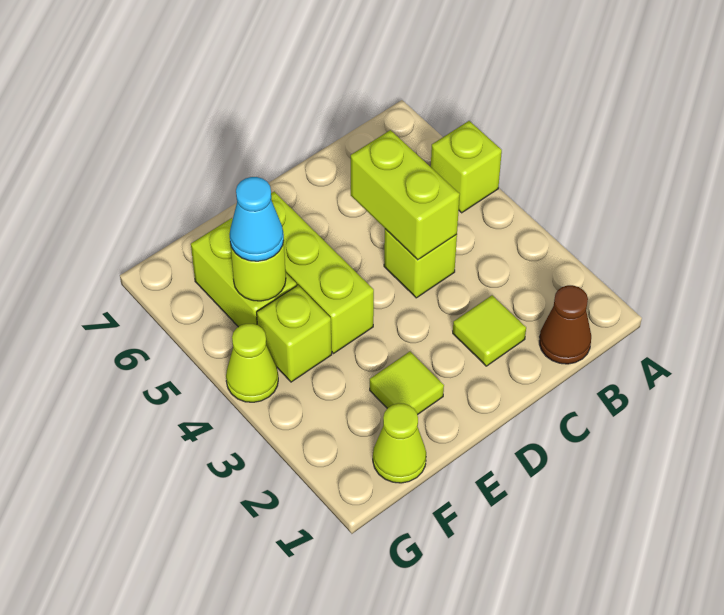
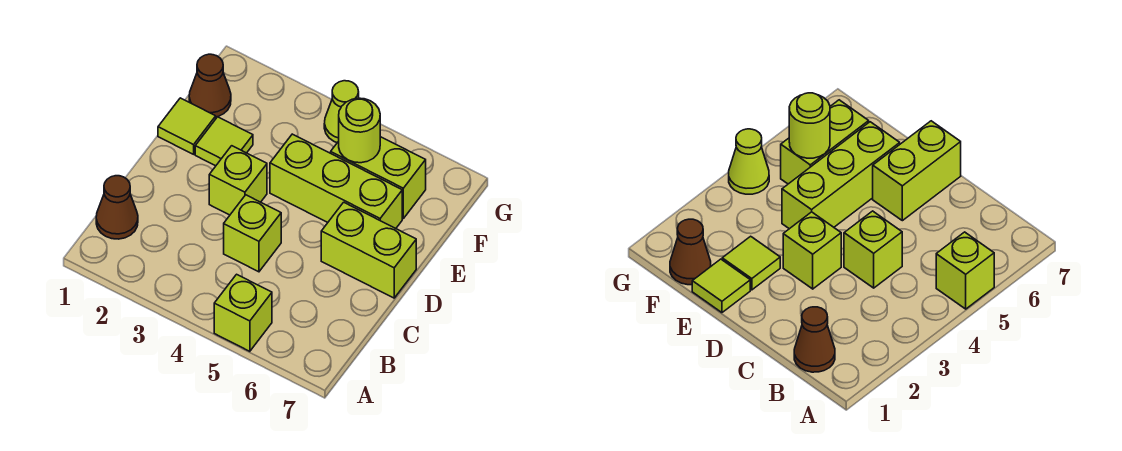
lime tile C2 level 1 -> lime tile E1 level 1
lime brick C4:C5 level 2 -> lime brick D6:D7 level 1
lime cone F1 level 1 -> brown cone F1 level 1
lime brick F4 level 1 -> lime brick D3 level 1
cyan cone F5 level 3 -> none

